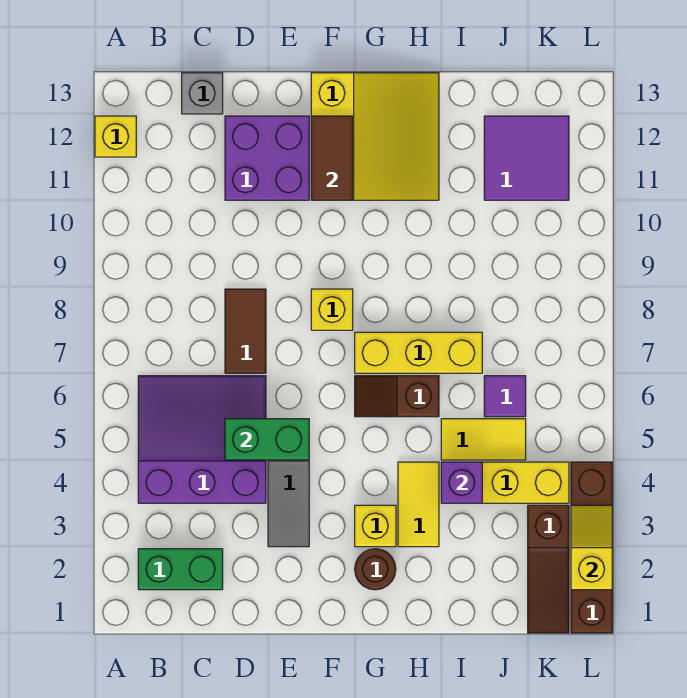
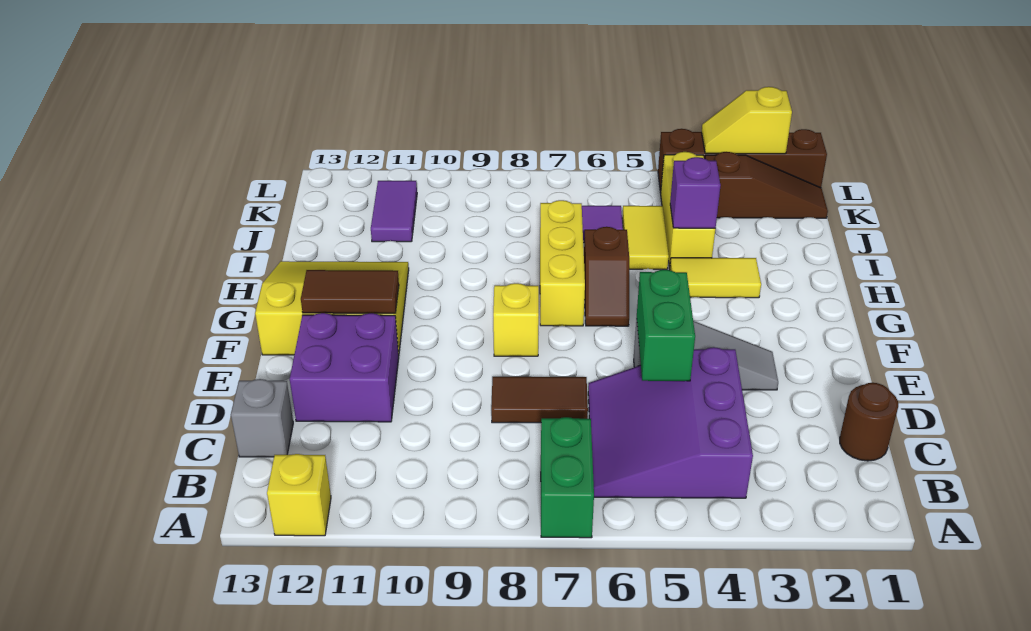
green brick B2:C2 level 1 -> green brick A7:B7 level 1
brown round brick G2 level 1 -> brown round brick C1 level 1
yellow brick G3 level 1 -> none
purple tile J11:K12 level 1 -> purple tile J11:K11 level 1

